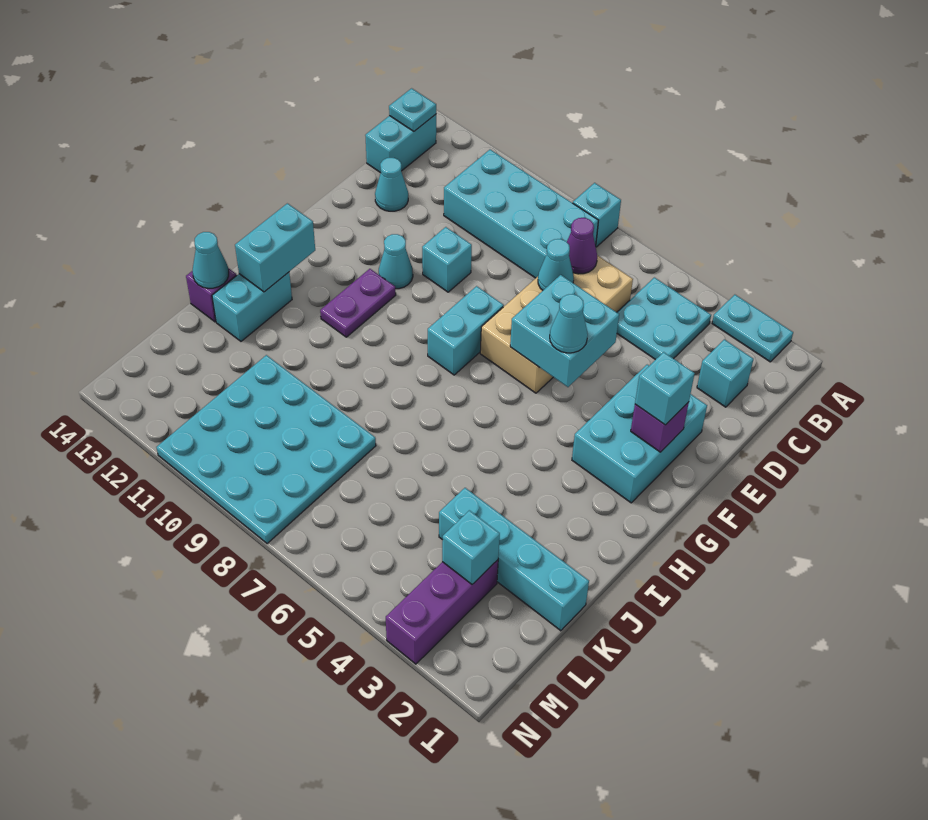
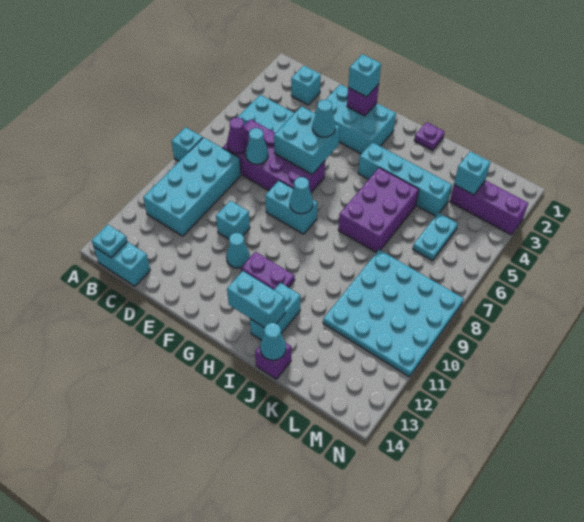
cyan plate A2:A3 level 1 -> cyan plate L5:L6 level 1
tan brick C6:F7 level 1 -> purple brick C6:F7 level 1
cyan cone D13 level 1 -> cyan cone G8 level 2
none -> purple plate I1 level 1
none -> purple brick I5:J7 level 1
cyan brick I13:J13 level 1 -> cyan brick I12:I13 level 1
cyan brick K1:K4 level 1 -> cyan brick H4:K4 level 1

